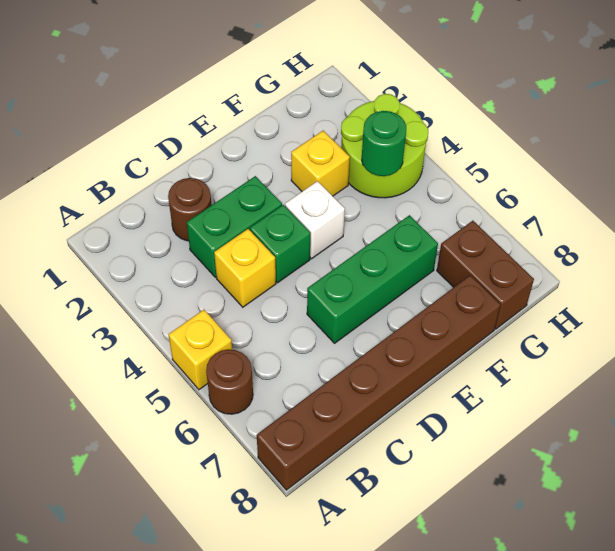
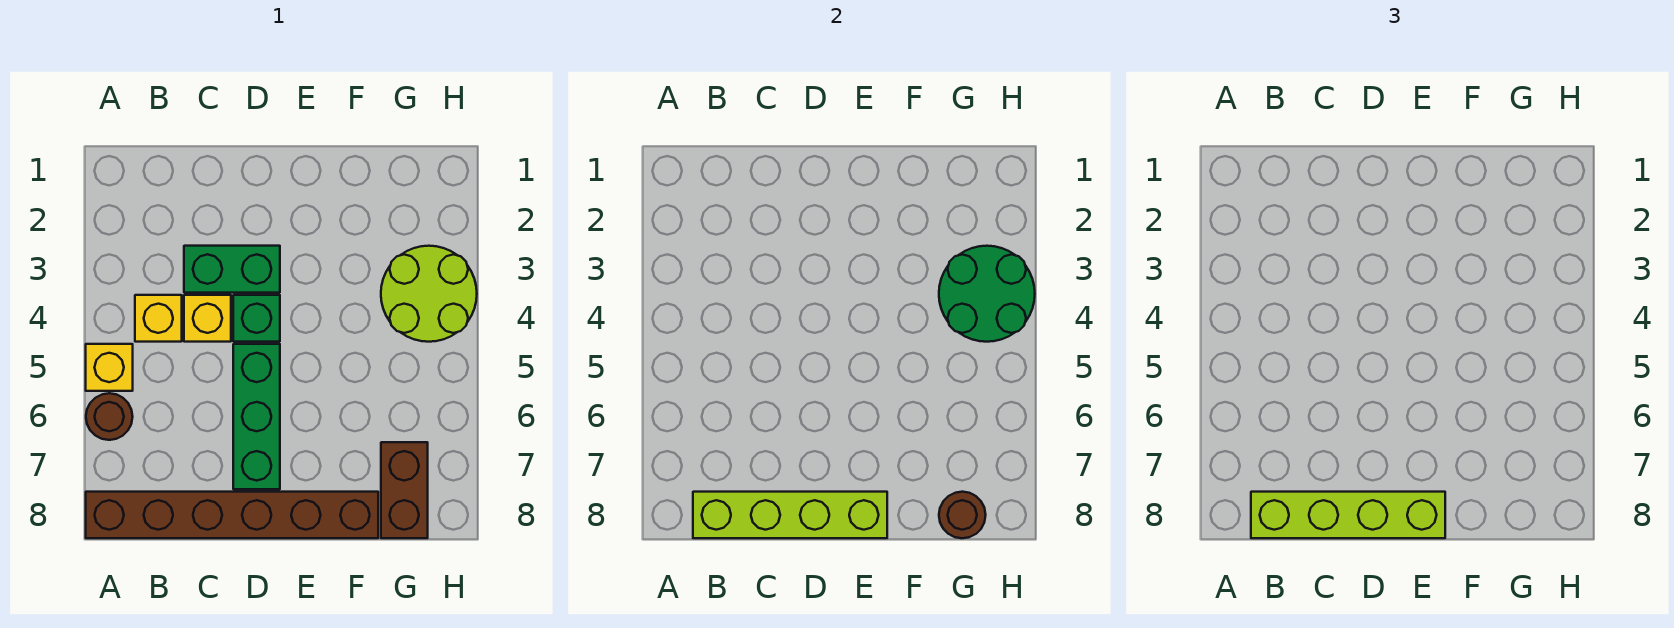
none -> lime brick B8:E8 level 2
none -> lime brick B8:E8 level 3
brown round brick C2 level 1 -> brown round brick G8 level 2
green brick D6:F6 level 1 -> green brick D5:D7 level 1
white brick E4 level 1 -> none
yellow brick F3 level 1 -> yellow brick B4 level 1
green round brick G4 level 2 -> green round brick G3:H4 level 2

